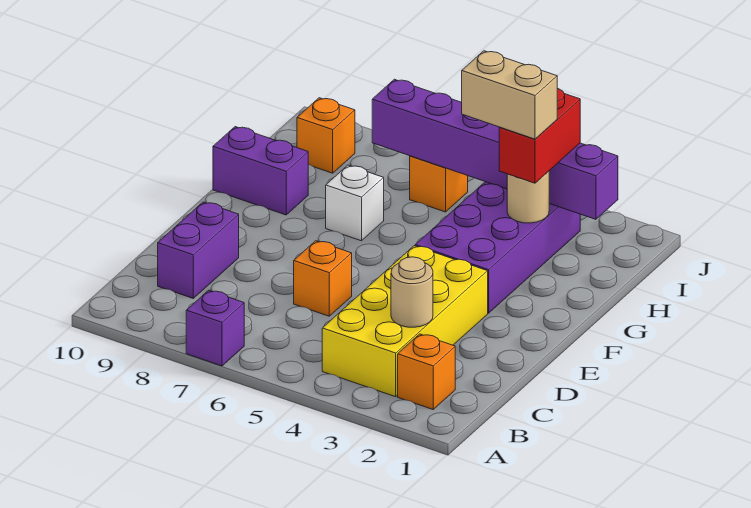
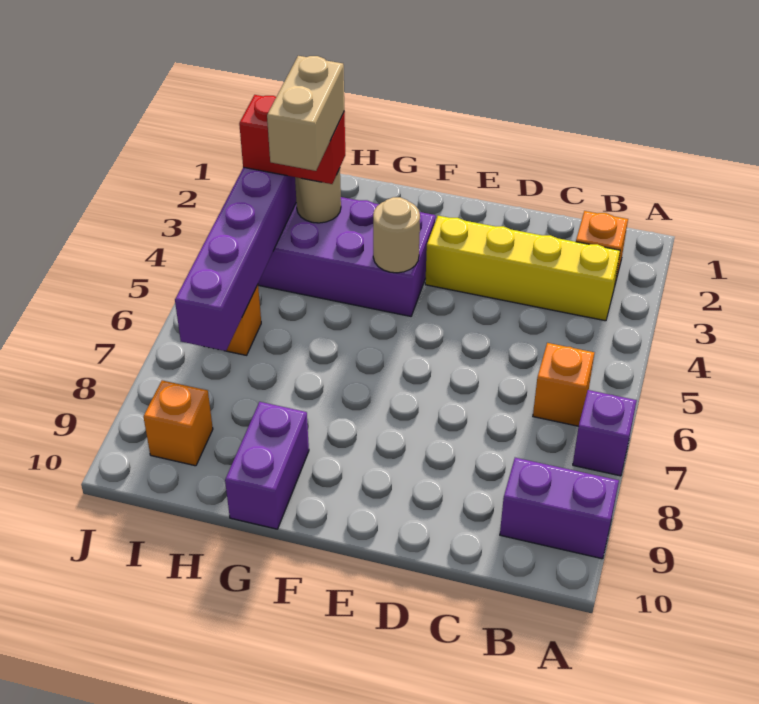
yellow brick B3:E4 level 1 -> yellow brick B3:E3 level 1
tan round brick C3 level 2 -> tan round brick F4 level 2
purple brick C9:D9 level 1 -> purple brick A9:B9 level 1
orange brick D6 level 1 -> orange brick B6 level 1
white brick G7 level 1 -> none

